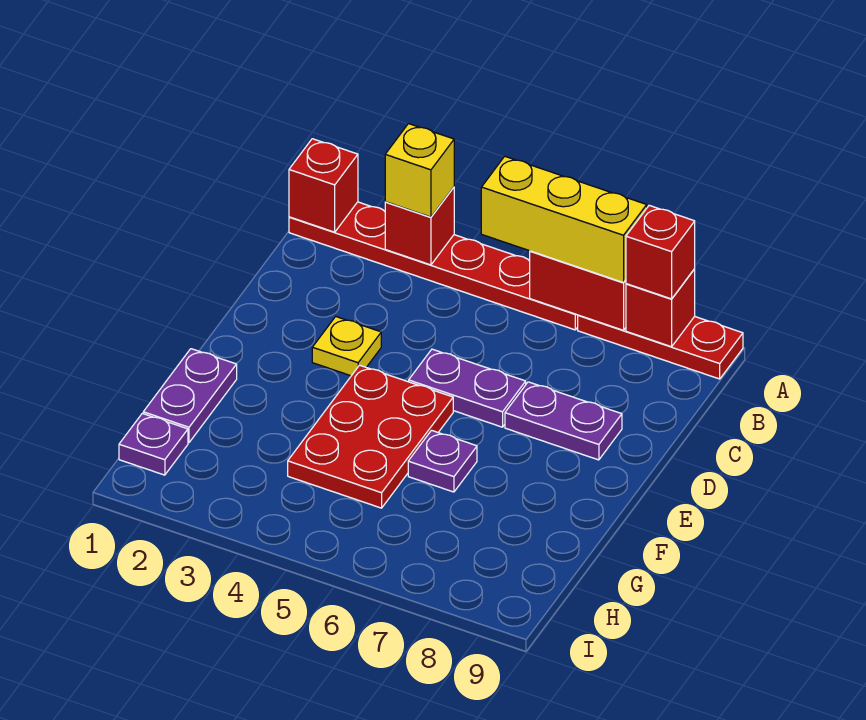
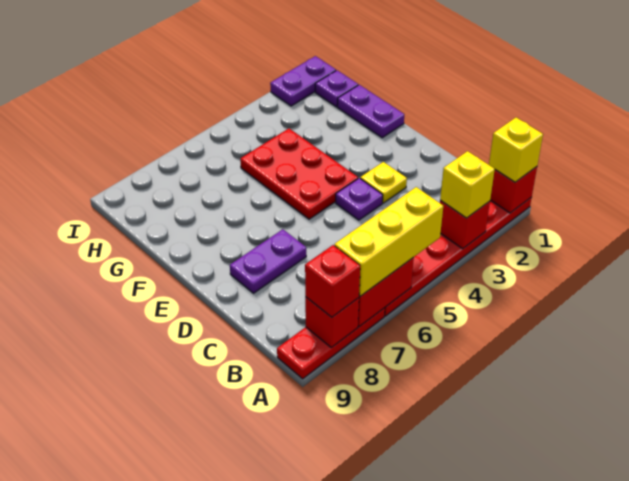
none -> yellow brick A1 level 3
purple plate D5:D6 level 1 -> purple plate I1:I2 level 1
purple plate F6 level 1 -> purple plate D4 level 1

